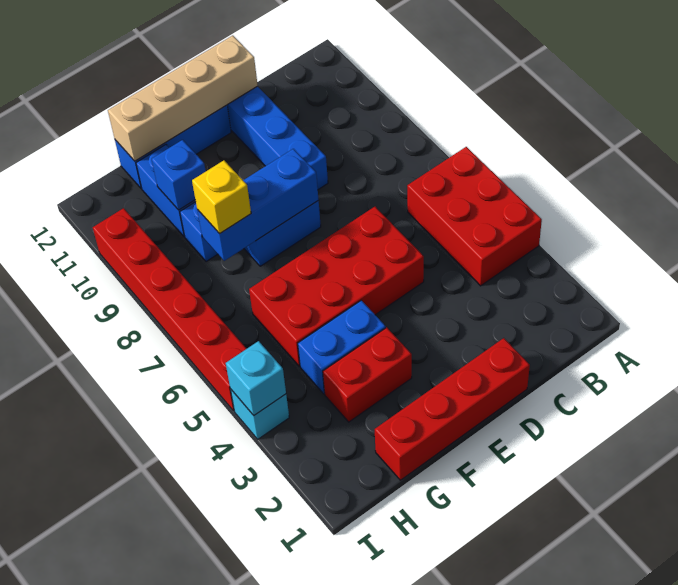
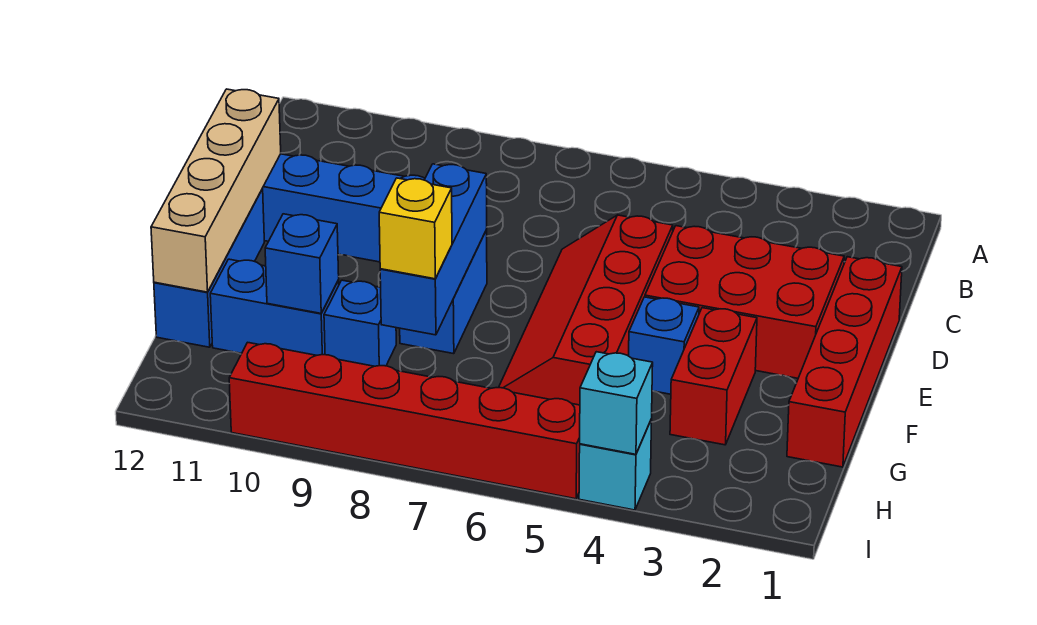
red brick A4:B6 level 1 -> red brick D2:E4 level 1
red brick D5:G6 level 1 -> red slope D5:G6 level 1 top 5
blue brick F4:G4 level 1 -> blue brick F4 level 1

